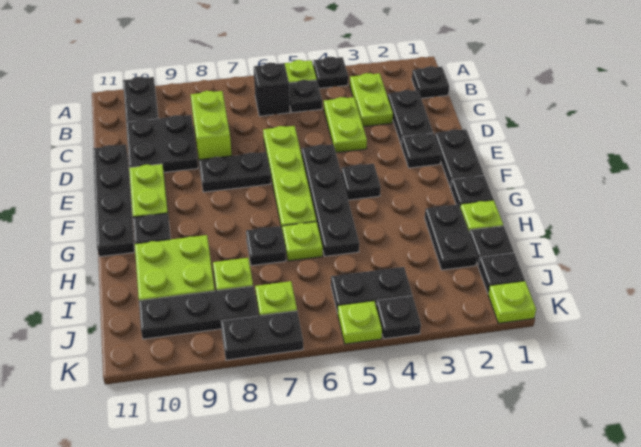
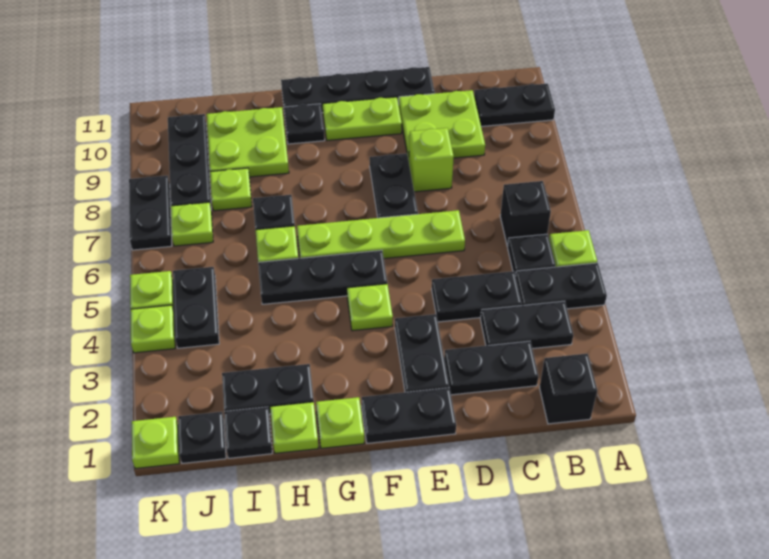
black plate A4 level 1 -> black plate A4:B4 level 1
black plate B1 level 1 -> black brick B1 level 1
lime plate B3:C3 level 1 -> black plate B3:C3 level 1
lime plate C4:D4 level 1 -> black plate C4:D4 level 1
lime brick C8:D8 level 1 -> lime brick D8 level 1
black plate C9:D10 level 1 -> lime plate C9:D10 level 1
black plate E2 level 1 -> black plate E2:E3 level 1
black plate E5:H5 level 1 -> black plate F5:H5 level 1
black plate F4 level 1 -> lime plate F4 level 1
black plate G1 level 1 -> lime plate G1 level 1
black plate K4 level 1 -> lime plate K4 level 1

